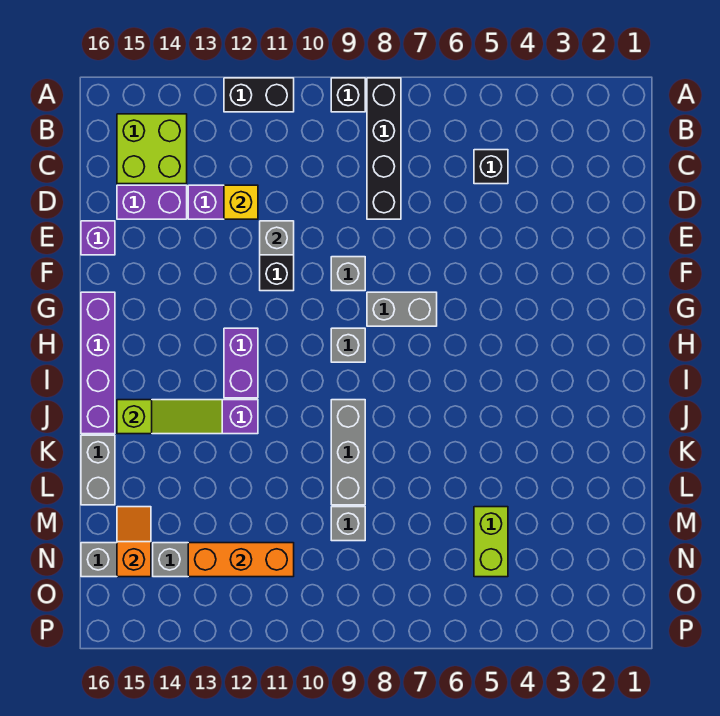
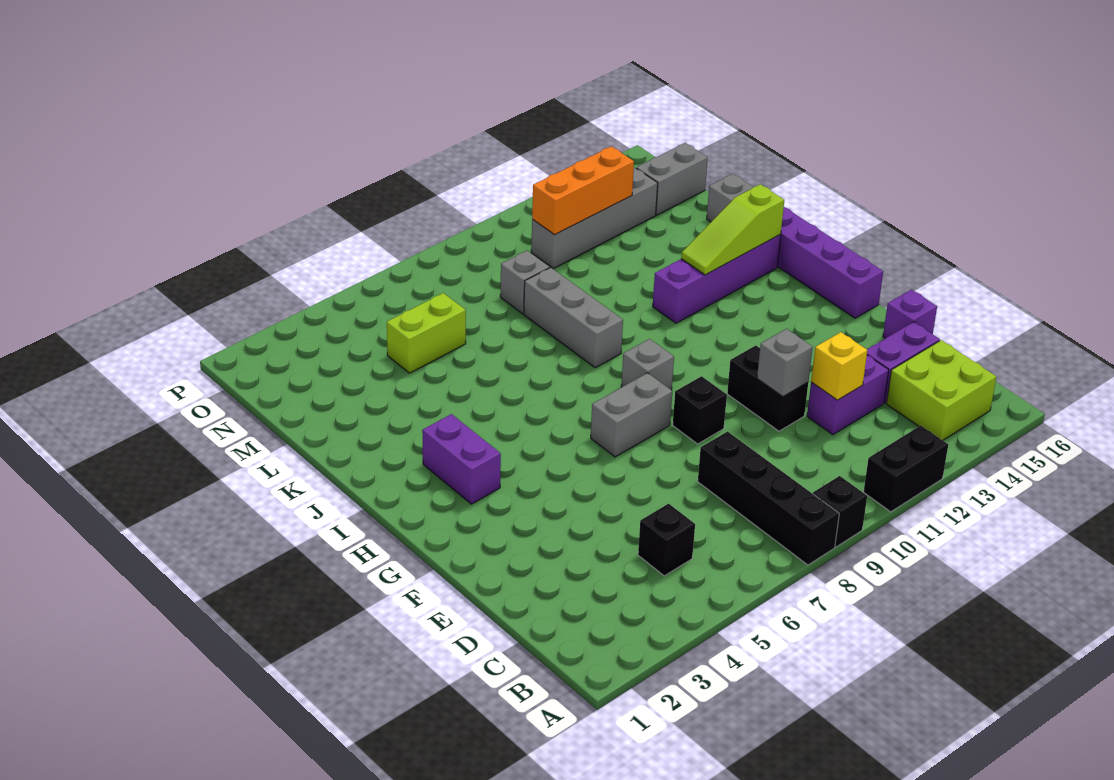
grey brick F9 level 1 -> black brick F9 level 1
purple brick H12:I12 level 1 -> purple brick H3:I3 level 1
lime brick M5:N5 level 1 -> lime brick M5:M6 level 1
orange slope M15:N15 level 2 top N -> none

